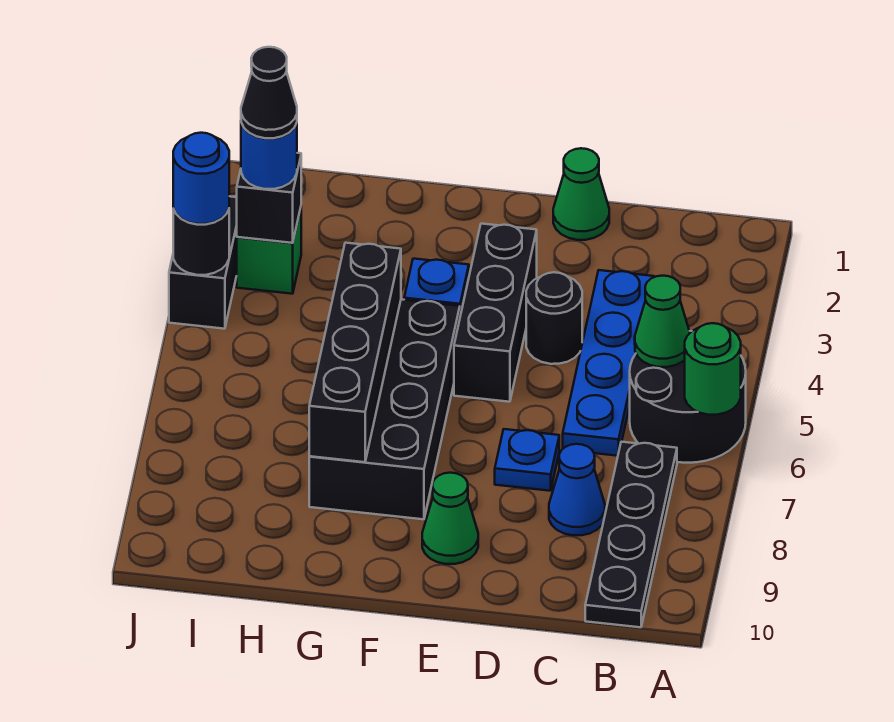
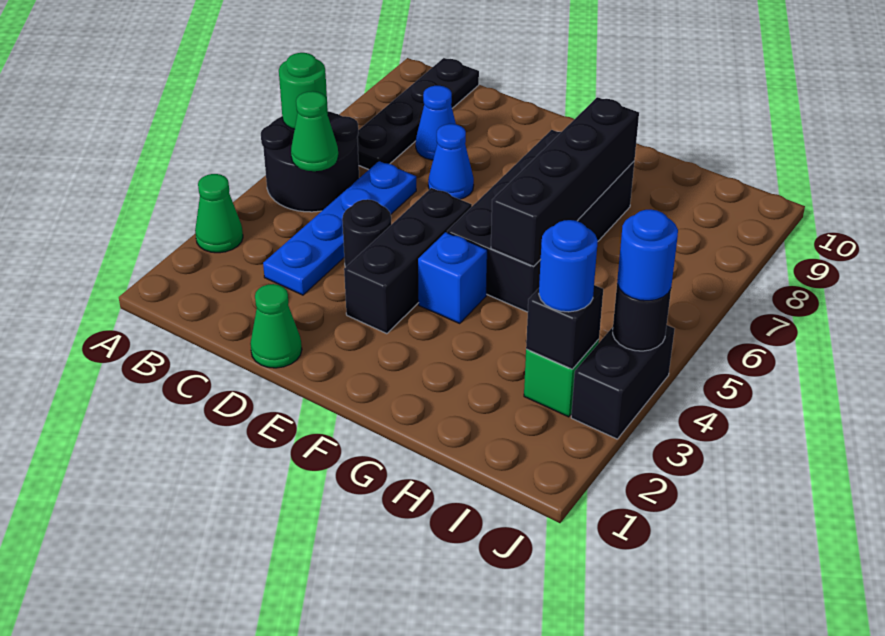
blue plate D7 level 1 -> blue cone D7 level 1
green cone E9 level 1 -> green cone A3 level 1
black cone I3 level 4 -> none

